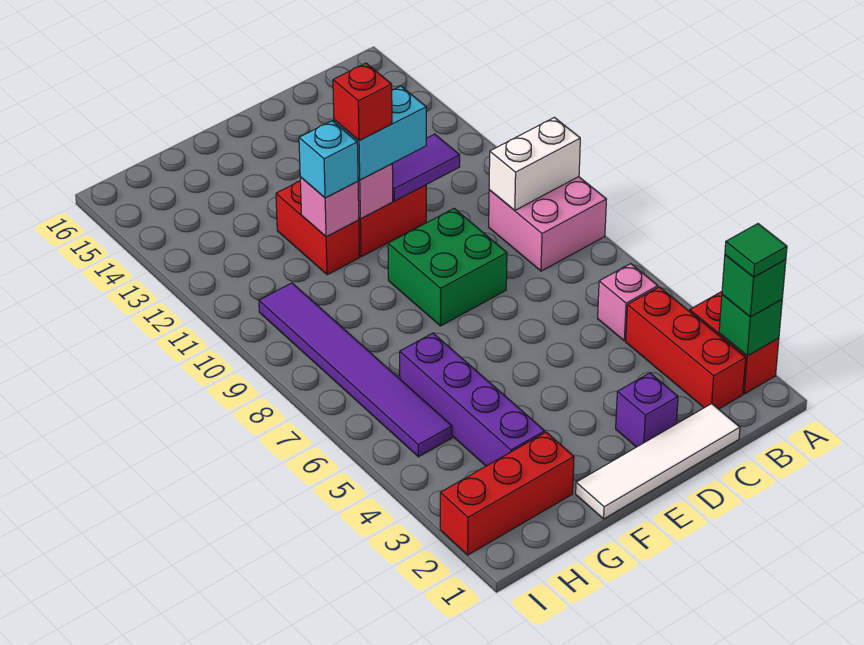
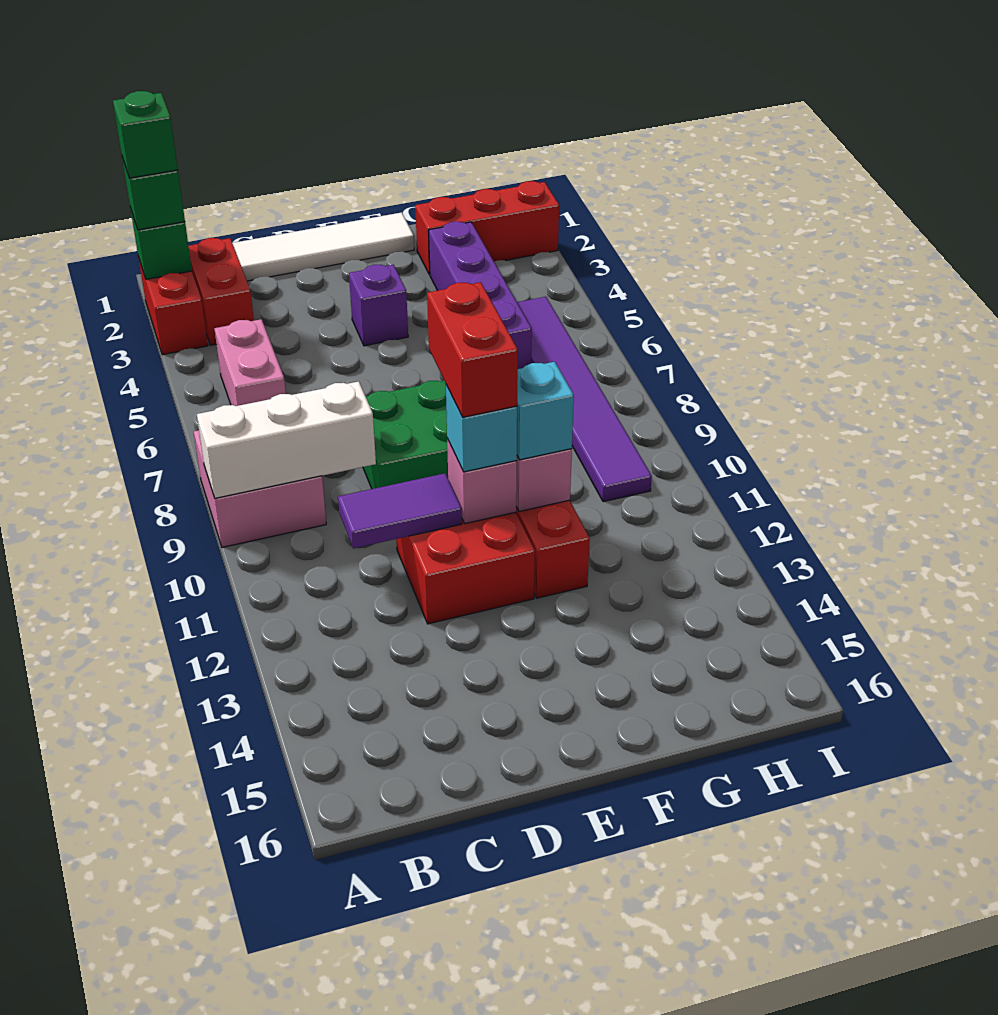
green tile A2 level 4 -> green brick A2 level 4
white brick A9:B9 level 2 -> white brick A9:C9 level 2
red brick B2:B4 level 1 -> red brick B2:B3 level 1
pink brick B5 level 1 -> pink brick B5:B6 level 1
purple brick D2 level 1 -> purple brick E4 level 1
cyan brick D11:E11 level 3 -> cyan brick E11 level 3
red brick E11 level 4 -> red brick E10:E11 level 4

